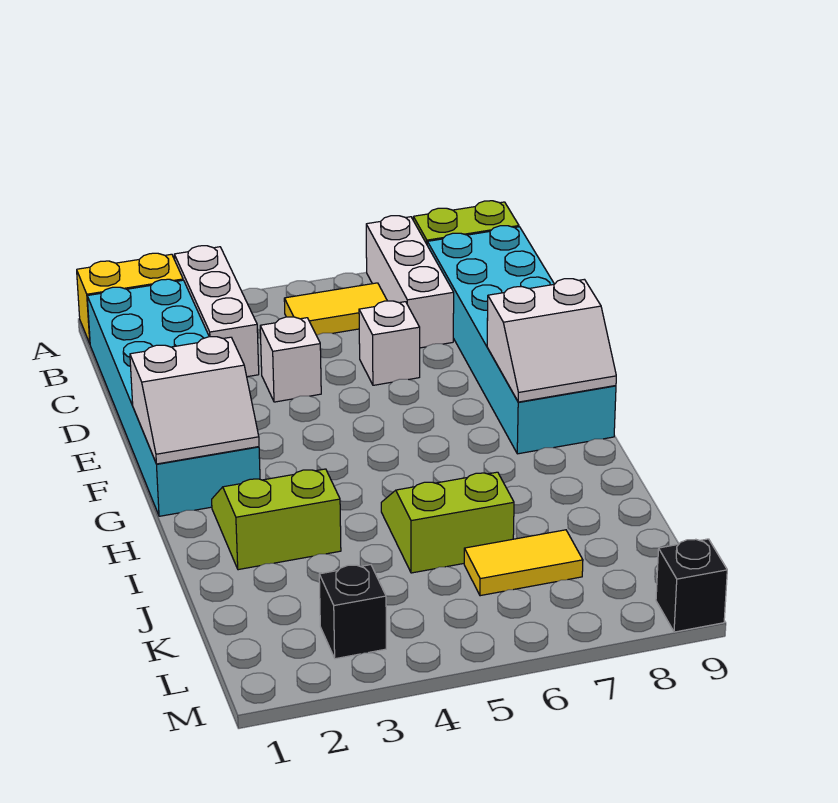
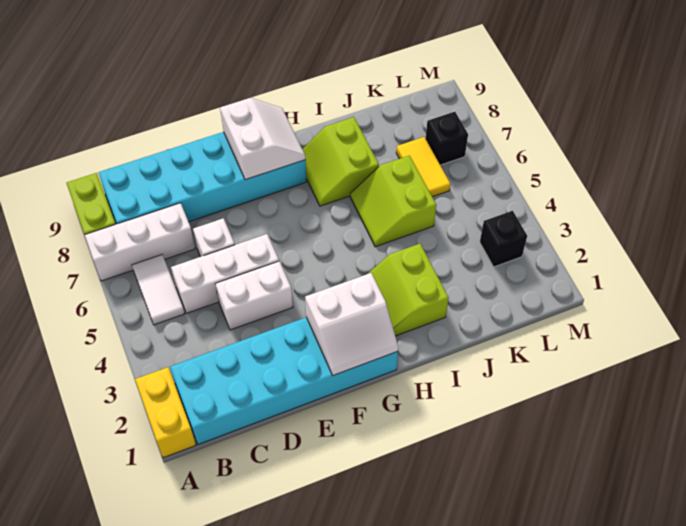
white brick A3:C3 level 1 -> white brick C5:E5 level 1
yellow tile B5:B6 level 1 -> white tile B5:B6 level 1
white brick D4 level 1 -> white brick D4:E4 level 1
white slope F1:G2 level 2 top F -> white slope F1:G2 level 2 top 2
none -> lime slope H7:I8 level 1 top I
black brick M9 level 1 -> black brick L7 level 1

